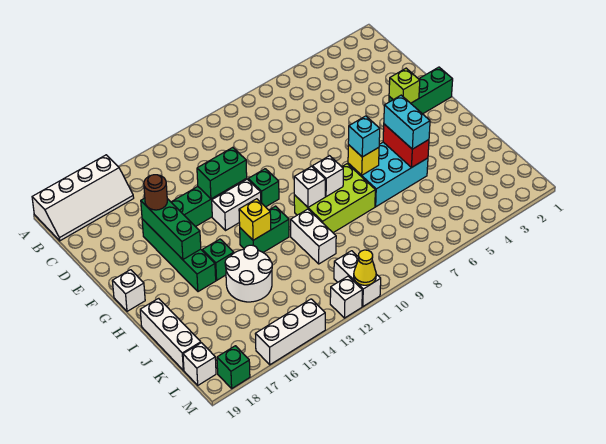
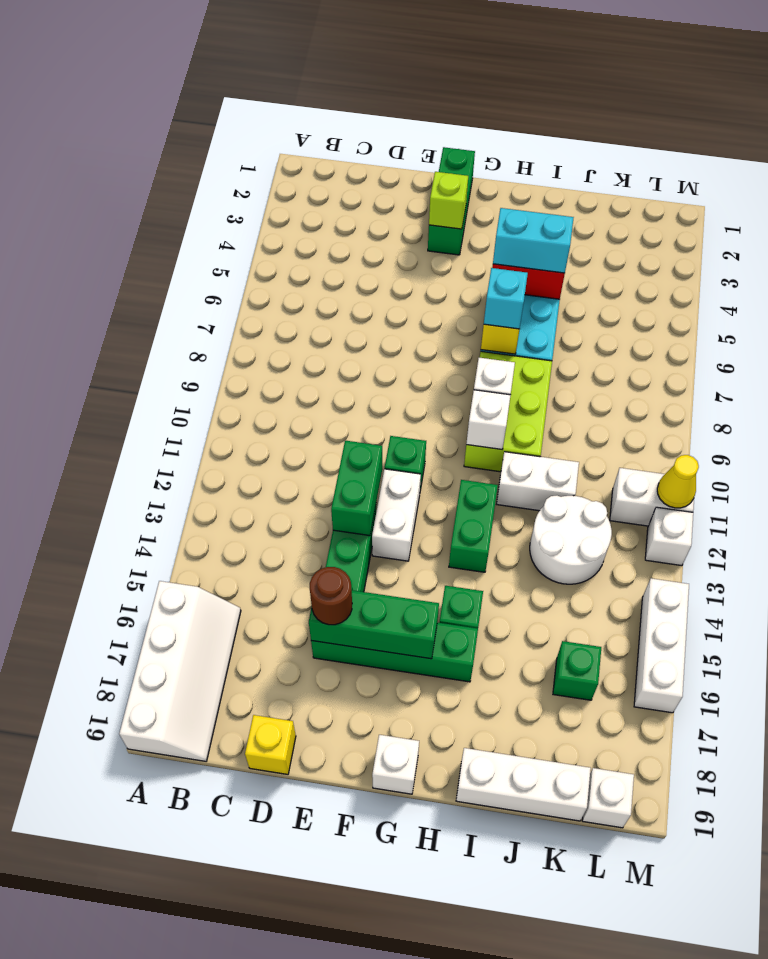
yellow brick H13 level 2 -> yellow brick D19 level 1
white round brick I14:J15 level 1 -> white round brick J12:K13 level 1
green brick M18 level 1 -> green brick K16 level 1

